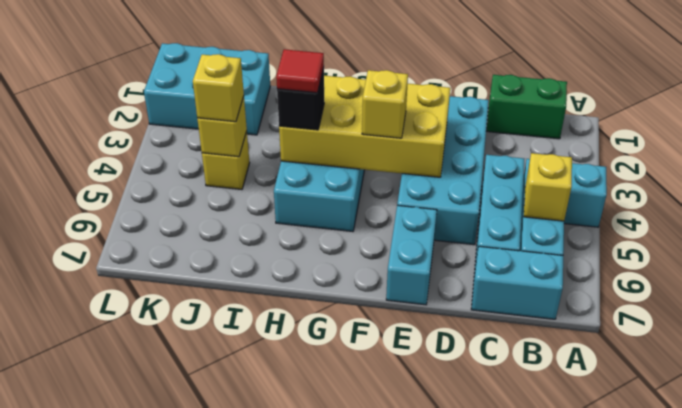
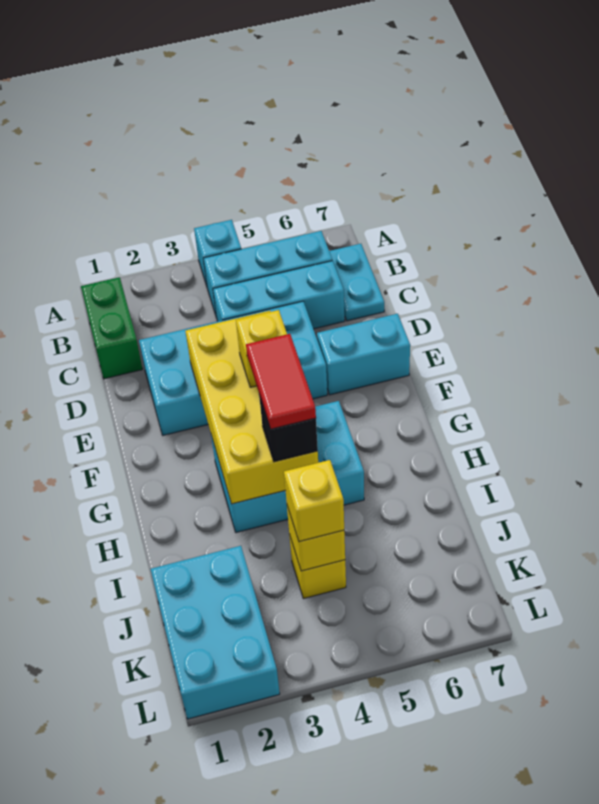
yellow brick B5 level 2 -> none
cyan brick B7:C7 level 1 -> cyan plate B7:C7 level 1
red tile H4 level 4 -> red tile G4:H4 level 4

